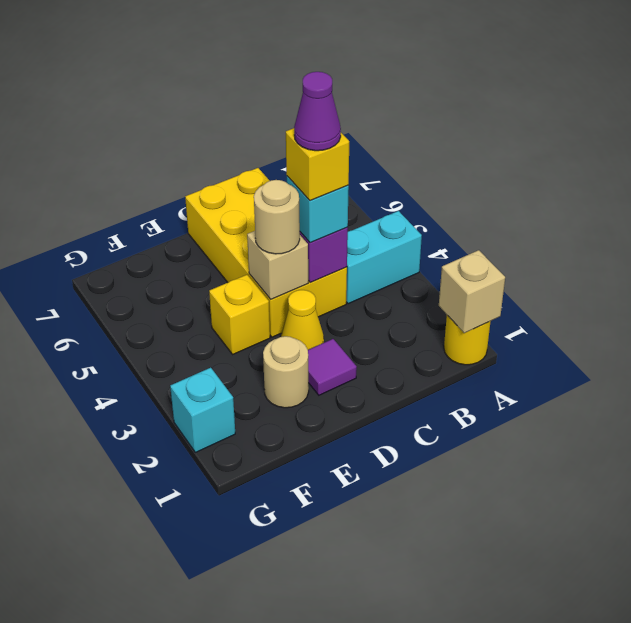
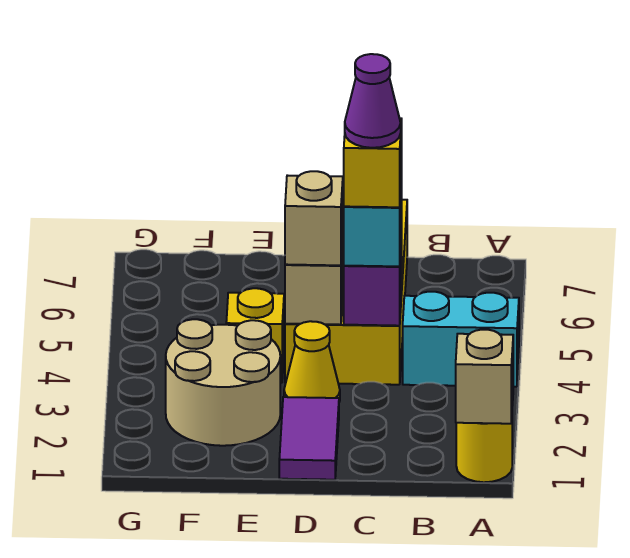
purple tile D2 level 1 -> purple tile D1:D2 level 1
tan round brick D4 level 3 -> tan brick D4 level 3
tan round brick E2 level 1 -> tan round brick E2:F3 level 1
cyan brick G2 level 1 -> none

